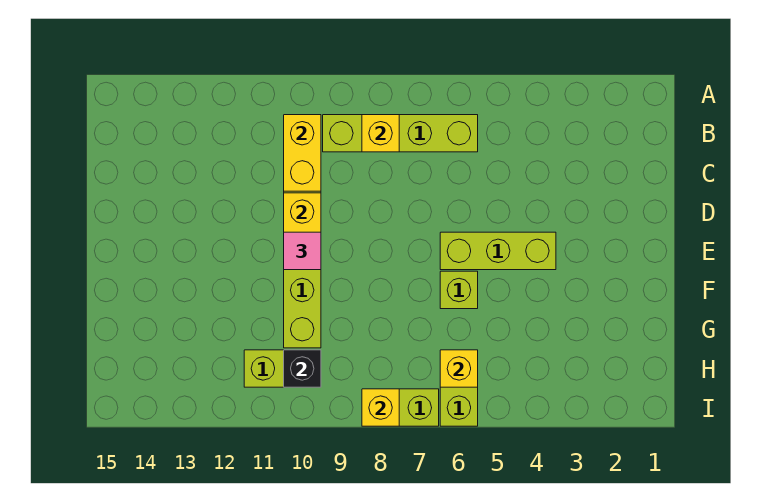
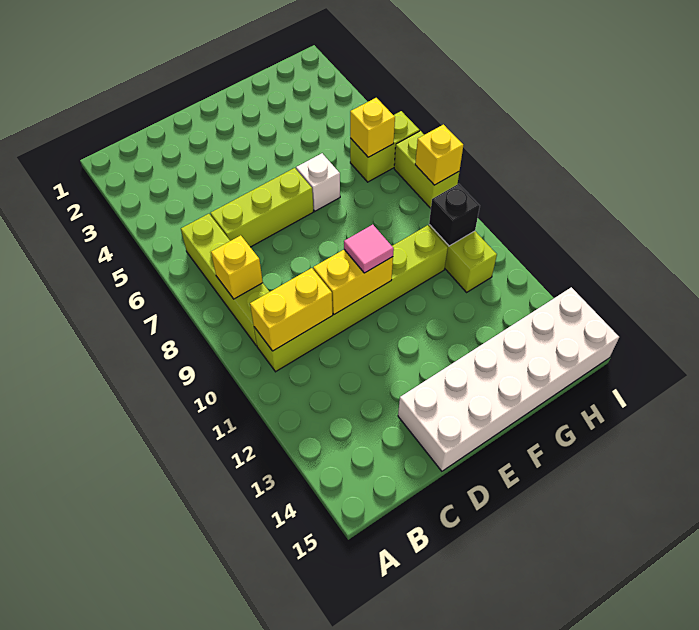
none -> white brick D14:I15 level 1
lime brick E4:E6 level 1 -> lime brick C6:E6 level 1
lime brick F6 level 1 -> white brick F6 level 1

